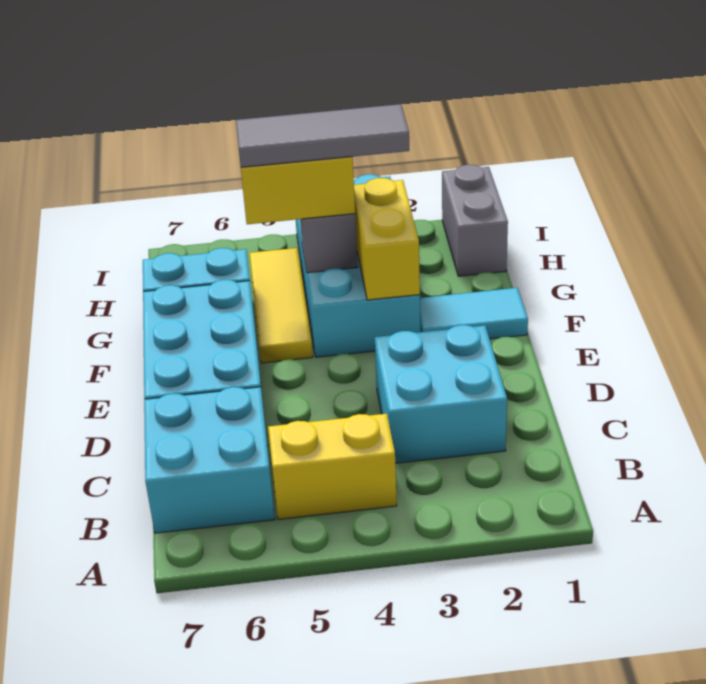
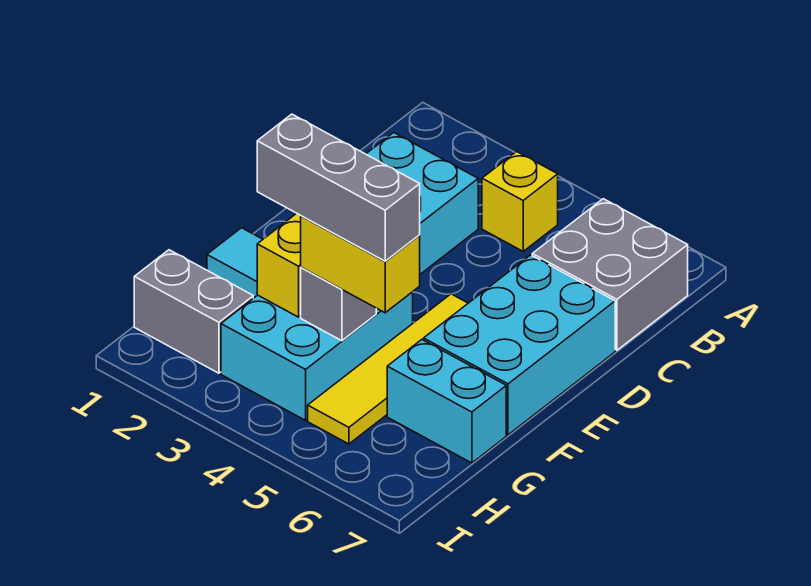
yellow brick B4:B5 level 1 -> yellow brick B4 level 1
cyan brick B6:C7 level 1 -> grey brick B6:C7 level 1
cyan brick F3:I4 level 1 -> cyan brick F3:H4 level 1
yellow tile F5:H5 level 1 -> yellow tile E5:H5 level 1
grey tile G3:G5 level 4 -> grey brick G3:G5 level 4
grey brick H1:I1 level 1 -> grey brick H1:H2 level 1

